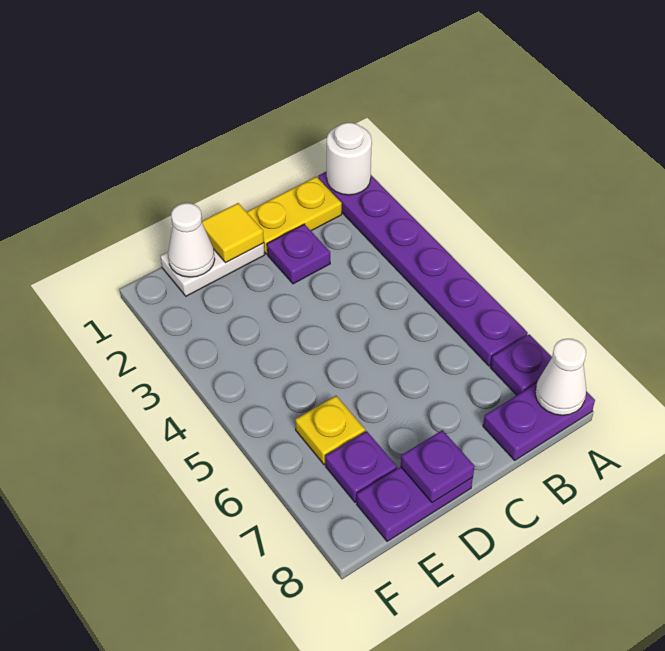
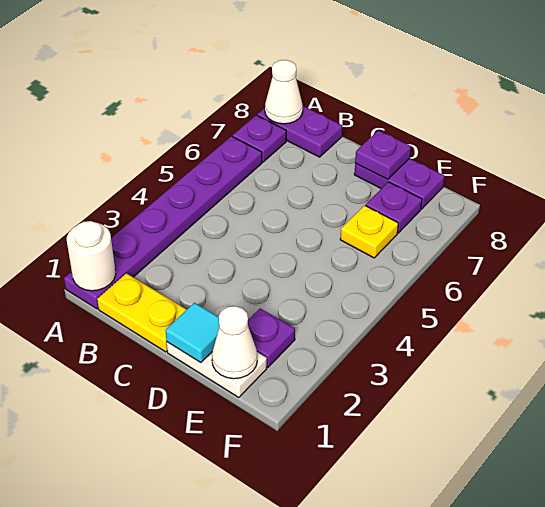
purple plate C2 level 1 -> purple plate E2 level 1
yellow tile D1 level 2 -> cyan tile D1 level 2

